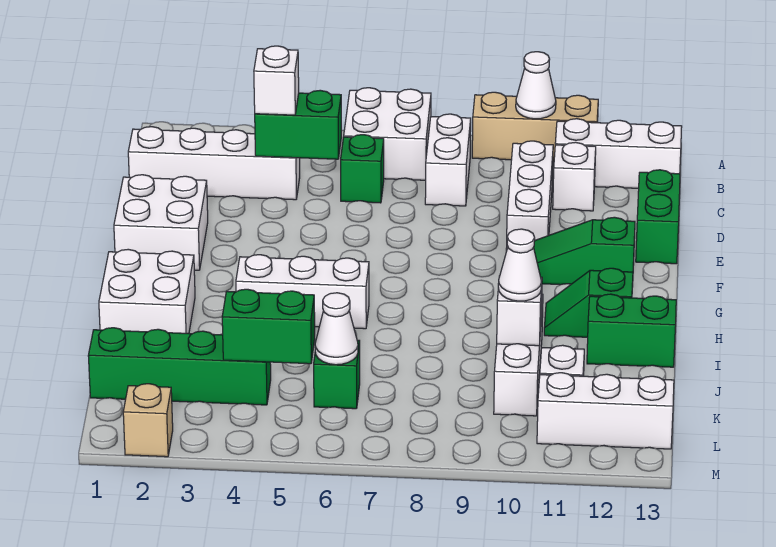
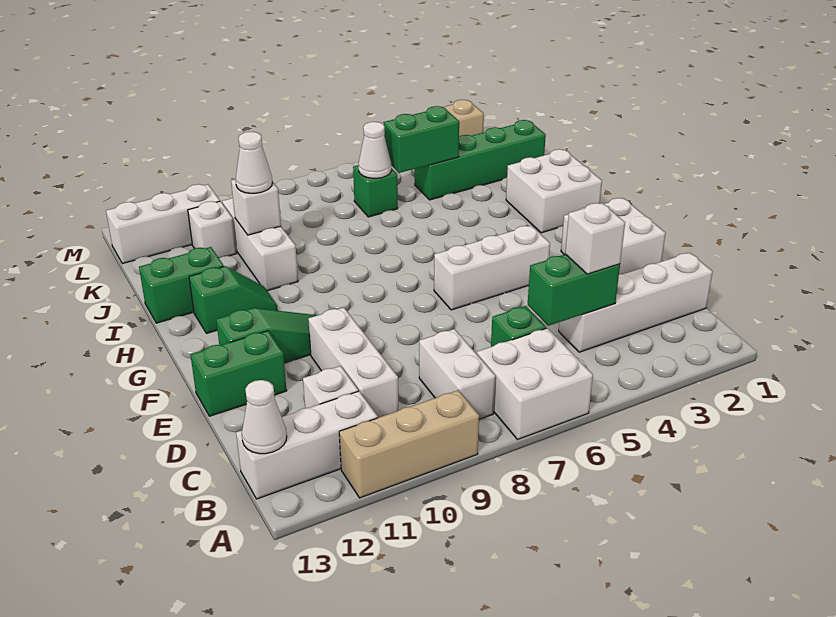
white cone A10 level 2 -> white cone B13 level 2
green brick D13:E13 level 1 -> green brick E12:E13 level 1
white brick H4:H6 level 1 -> white brick F4:F6 level 1

